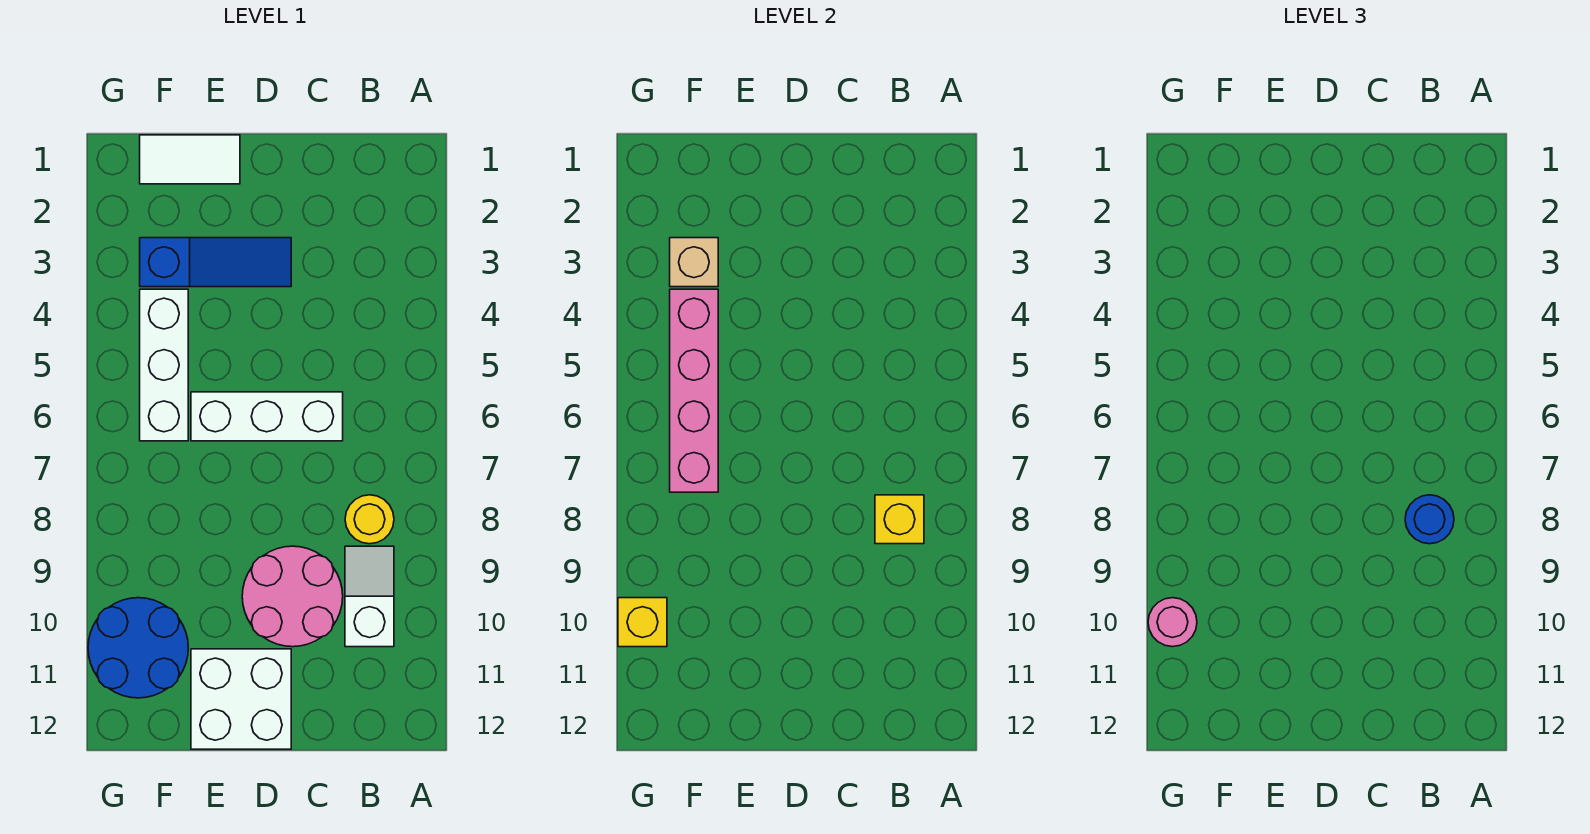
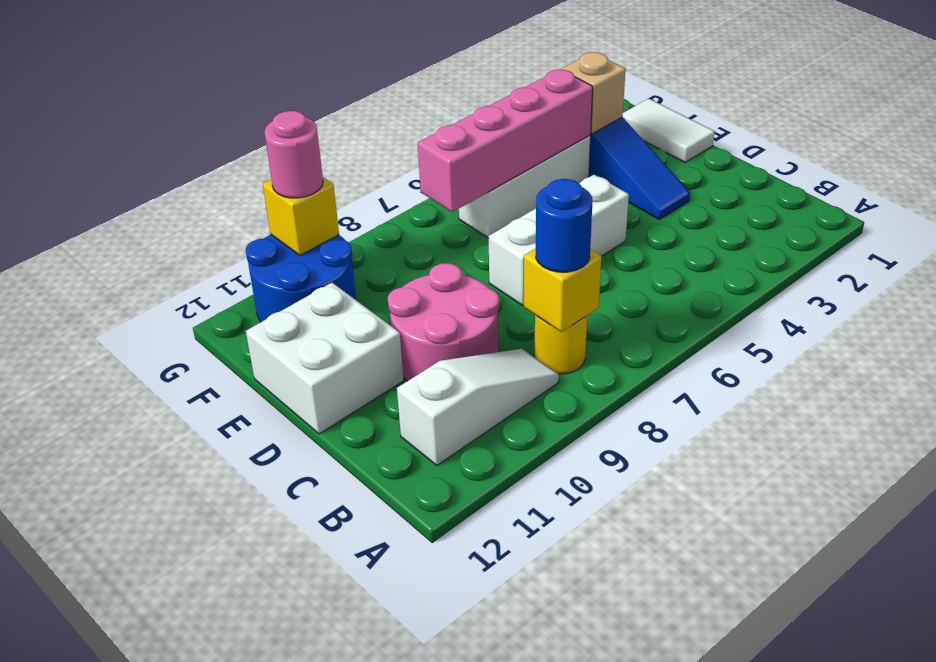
white slope B9:B10 level 1 top 10 -> white slope B9:B11 level 1 top 11
white brick C6:E6 level 1 -> white brick D5:D7 level 1

